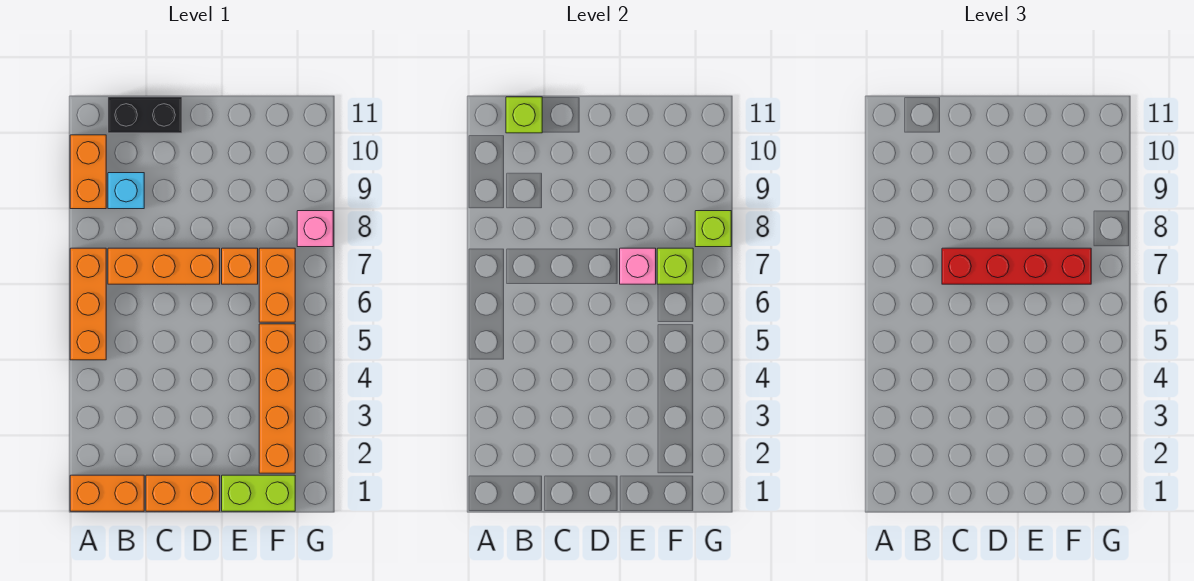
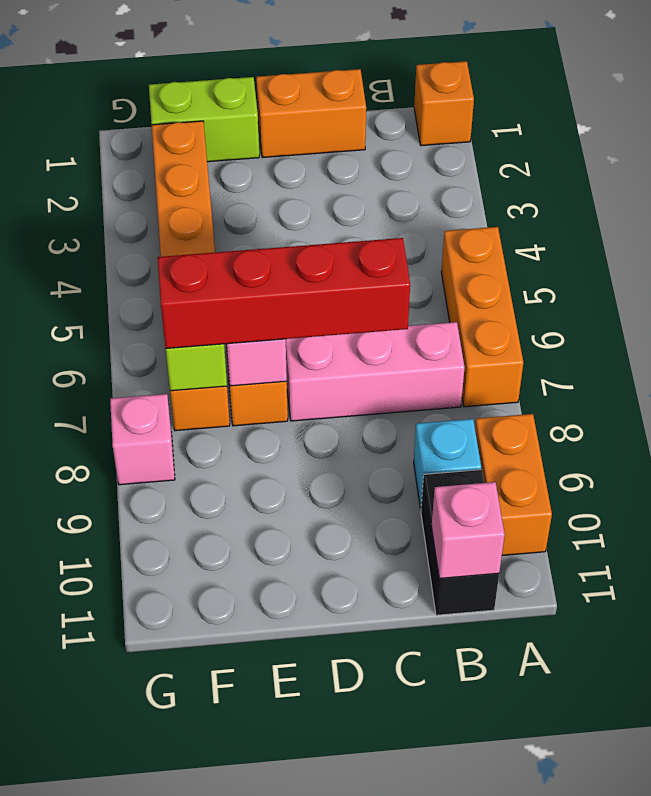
orange brick A1:B1 level 1 -> orange brick A1 level 1
orange brick B7:D7 level 1 -> pink brick B7:D7 level 1
black brick B11:C11 level 1 -> black brick B10:B11 level 1
lime brick B11 level 2 -> pink brick B11 level 2
lime brick G8 level 2 -> none

